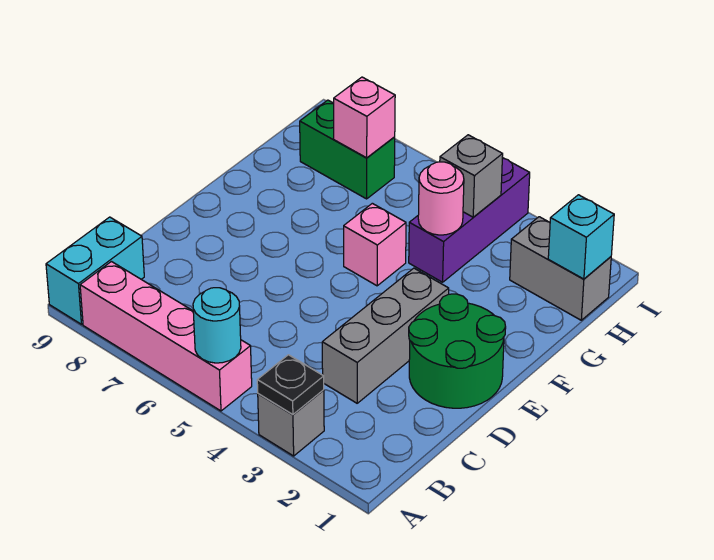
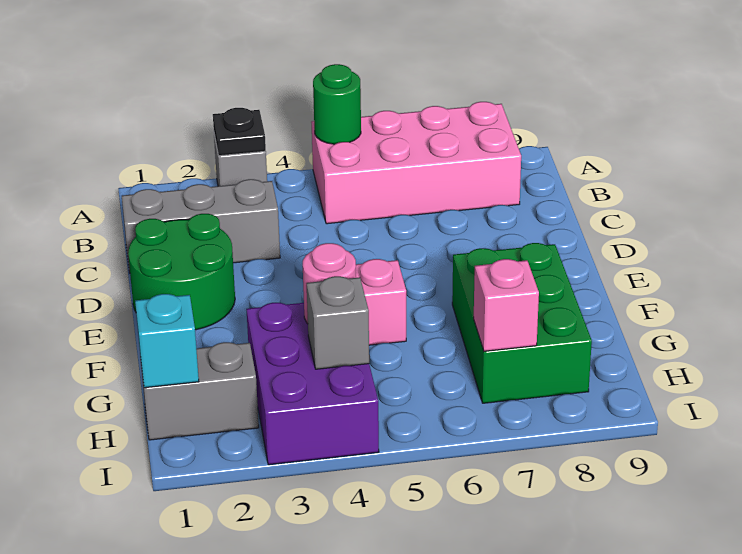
pink brick A5:A8 level 1 -> pink brick A5:B8 level 1
cyan round brick A5 level 2 -> green round brick A5 level 2
cyan brick A9:B9 level 1 -> none
grey brick C3:E3 level 1 -> grey brick C1:C3 level 1
purple brick G4:I4 level 1 -> purple brick G3:I4 level 1
green brick H7:H8 level 1 -> green brick F7:H8 level 1

